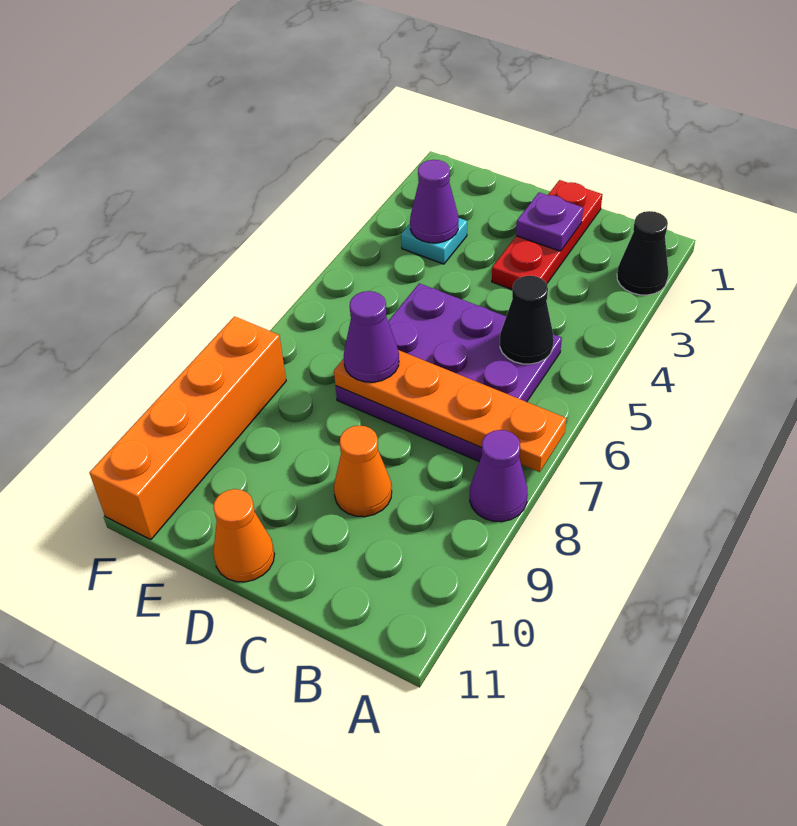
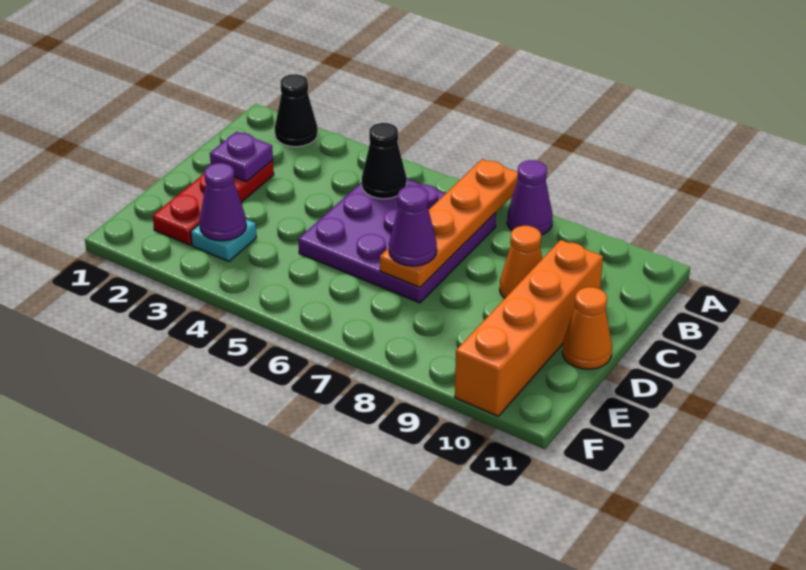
red plate C1:C3 level 1 -> red plate C2:E2 level 1
orange brick F8:F11 level 1 -> orange brick C10:F10 level 1

